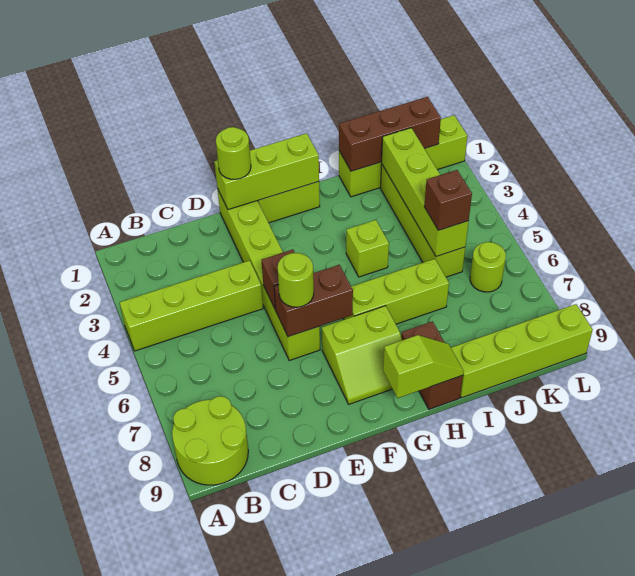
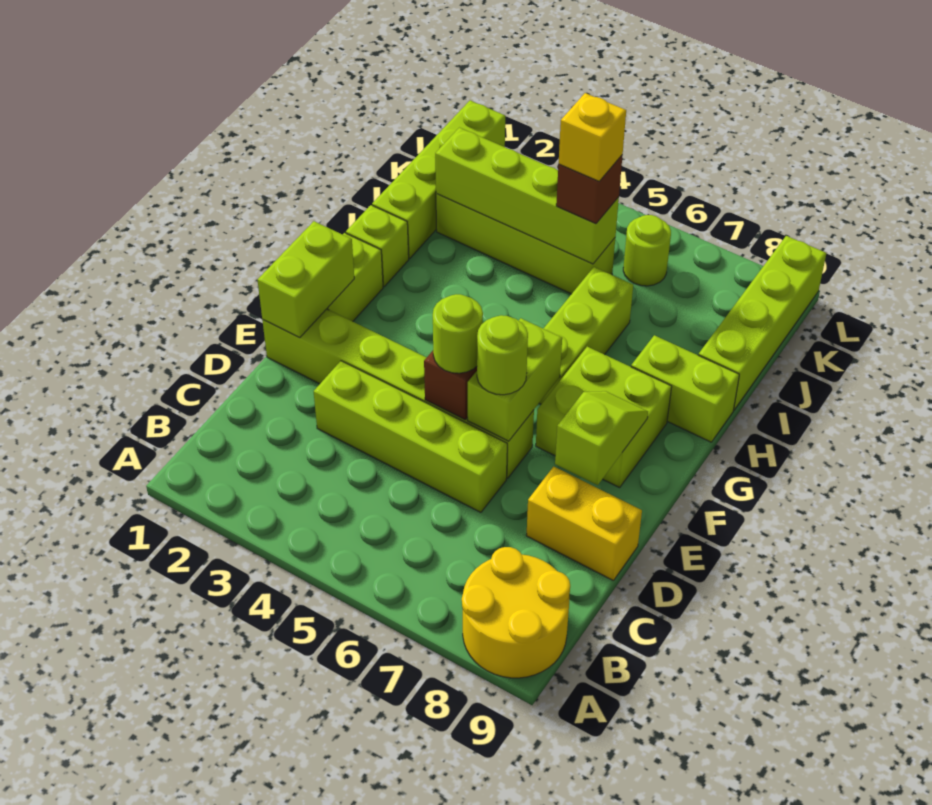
lime brick A4:D4 level 1 -> lime brick D3:D6 level 1
lime round brick A8:B9 level 1 -> yellow round brick A8:B9 level 1
none -> yellow brick D8:D9 level 1
lime brick E1:G1 level 2 -> lime brick E1:F1 level 2
lime round brick E1 level 3 -> lime round brick E5 level 3
brown brick E6:F6 level 2 -> lime brick E6:F6 level 2
lime slope F7:G8 level 1 top 7 -> lime brick F7:G8 level 1
lime slope G9:H9 level 2 top G -> lime slope E8:F8 level 2 top E
lime brick H4 level 1 -> lime brick H1 level 1
brown brick H8:H9 level 1 -> lime brick H8:H9 level 1
brown brick I1:K1 level 2 -> none
none -> yellow brick J5 level 4

